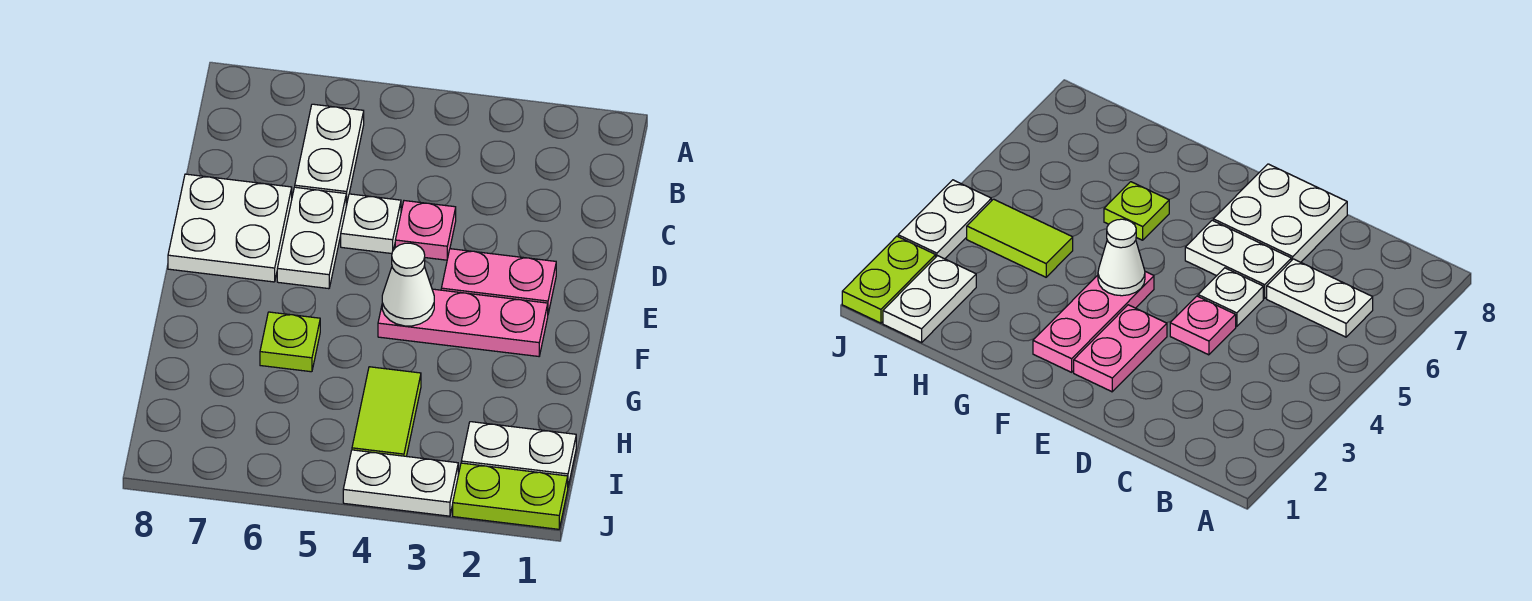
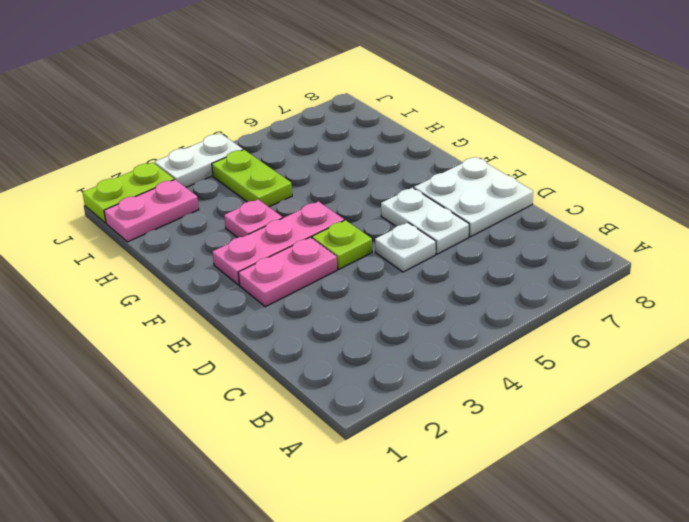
white plate B6:C6 level 1 -> none
pink plate D4 level 1 -> pink plate G3 level 1
white cone F4 level 2 -> none
lime plate G6 level 1 -> lime plate E4 level 1
lime tile H4:I4 level 1 -> lime plate H4:I4 level 1
white plate I1:I2 level 1 -> pink plate I1:I2 level 1

